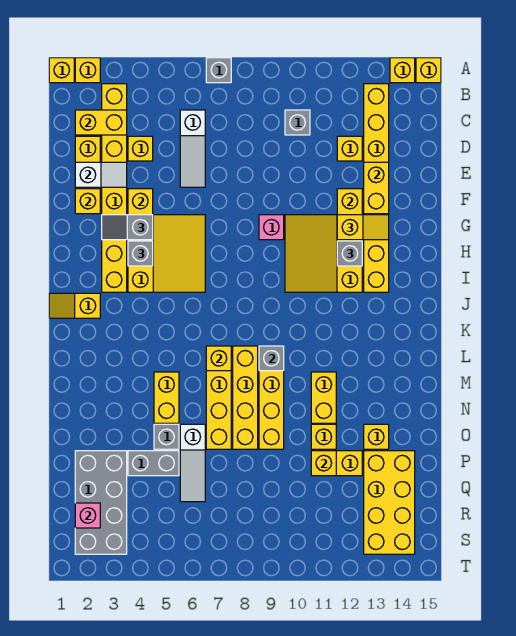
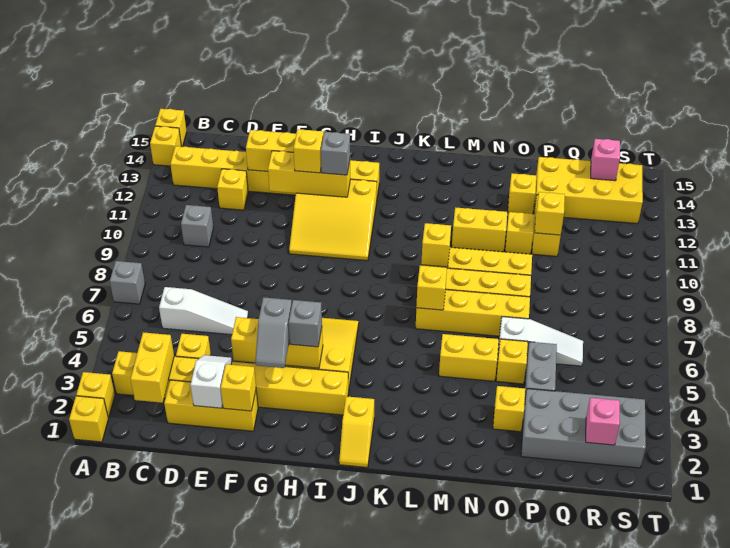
pink brick G9 level 1 -> pink brick R14 level 2
grey brick L9 level 2 -> yellow brick L9 level 2
none -> yellow brick O3 level 1
grey brick O5 level 1 -> yellow brick O5 level 1

